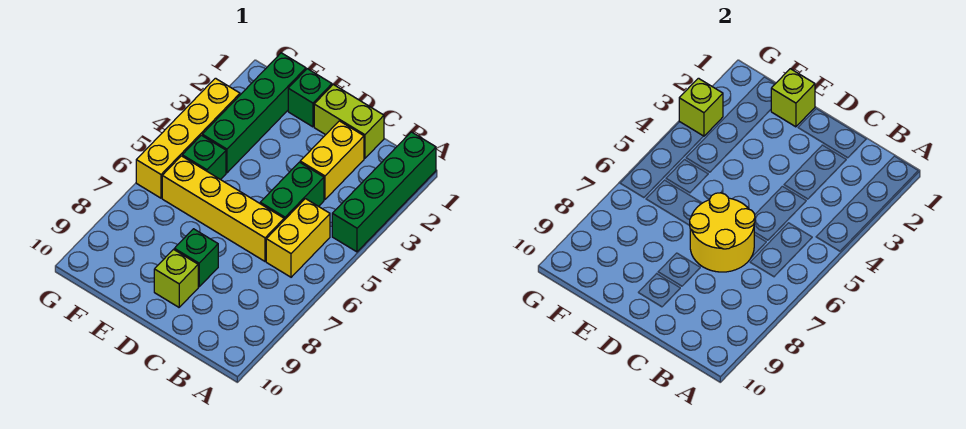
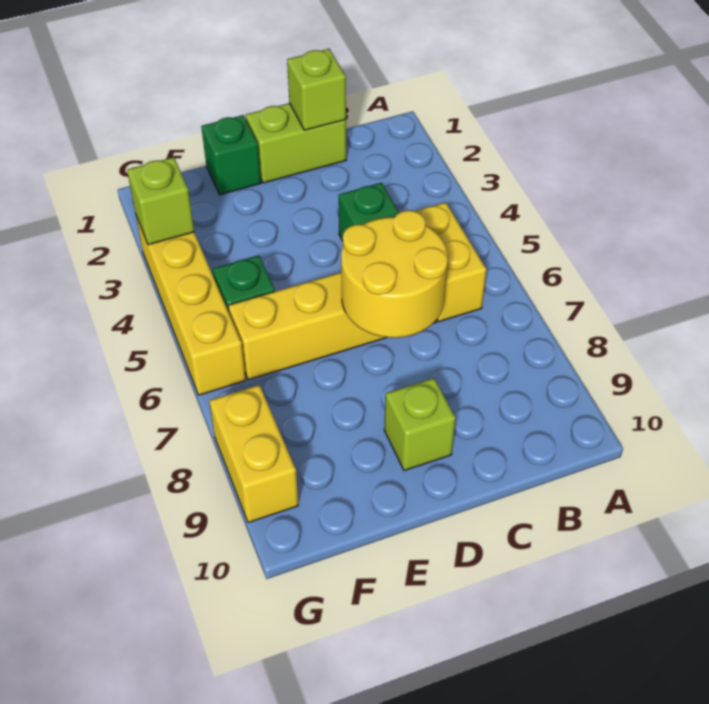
green brick A1:A4 level 1 -> none
yellow brick C2:C3 level 1 -> yellow brick G8:G9 level 1
green brick D8 level 1 -> none
lime brick E1 level 2 -> lime brick C1 level 2
green brick F1:F4 level 1 -> none

